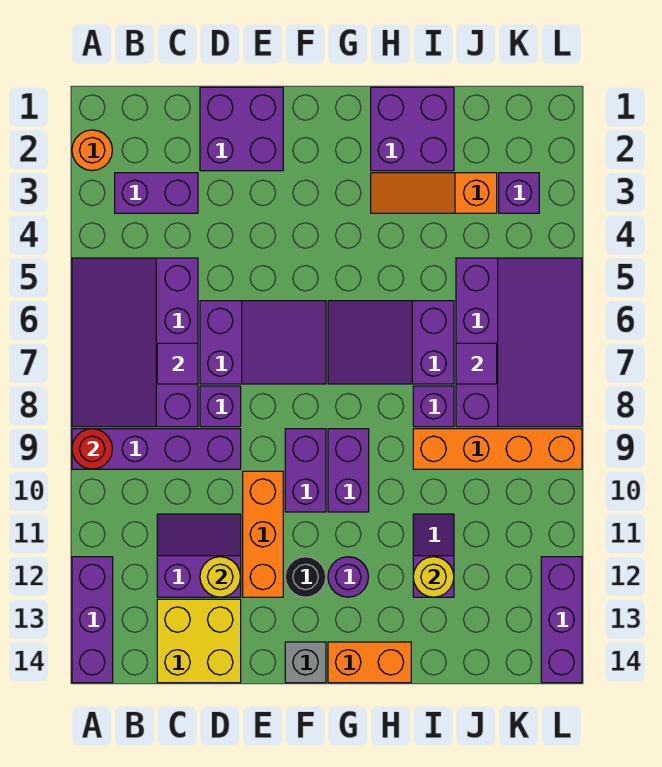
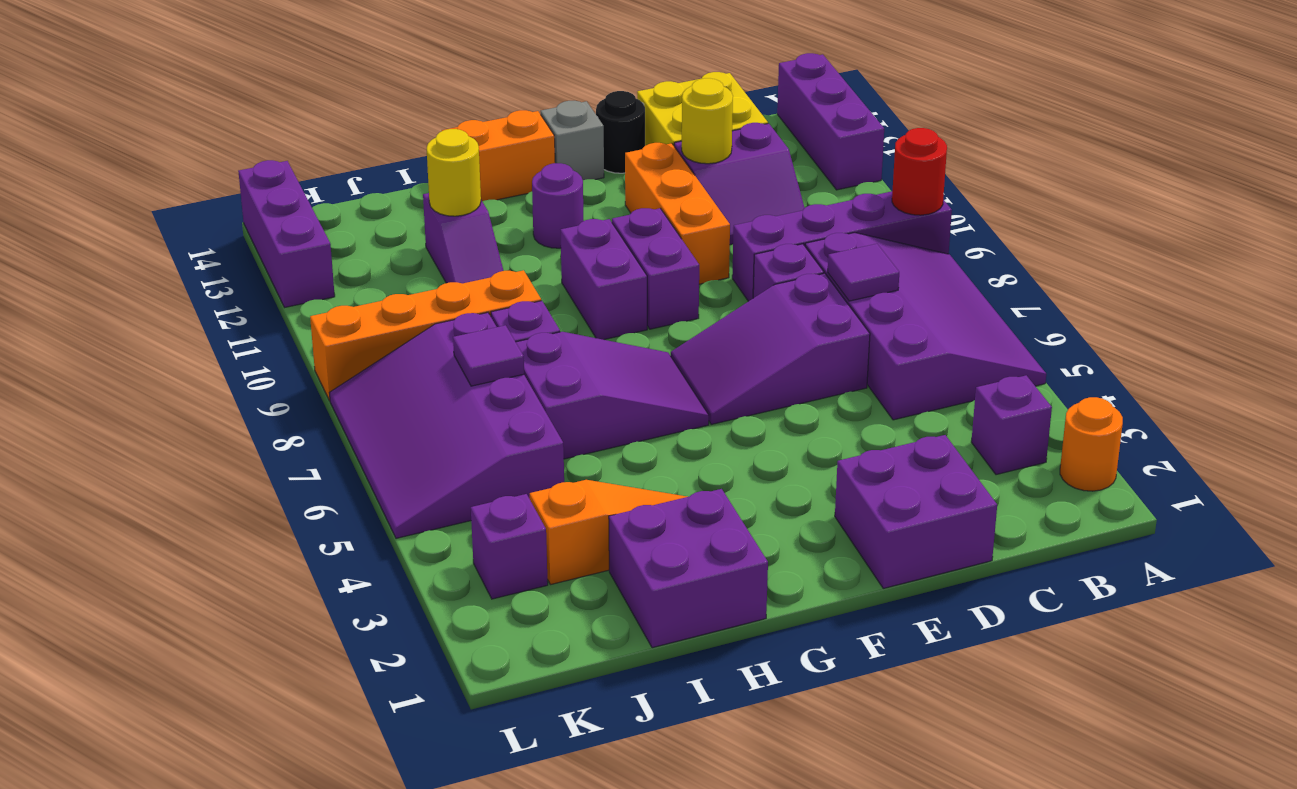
purple brick B3:C3 level 1 -> purple brick B3 level 1
black round brick F12 level 1 -> black round brick E14 level 1

